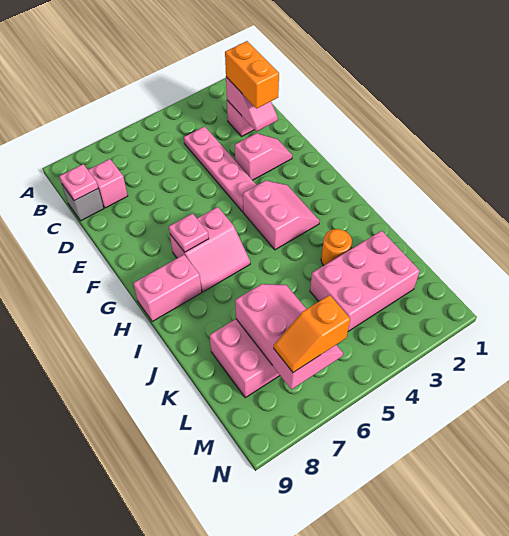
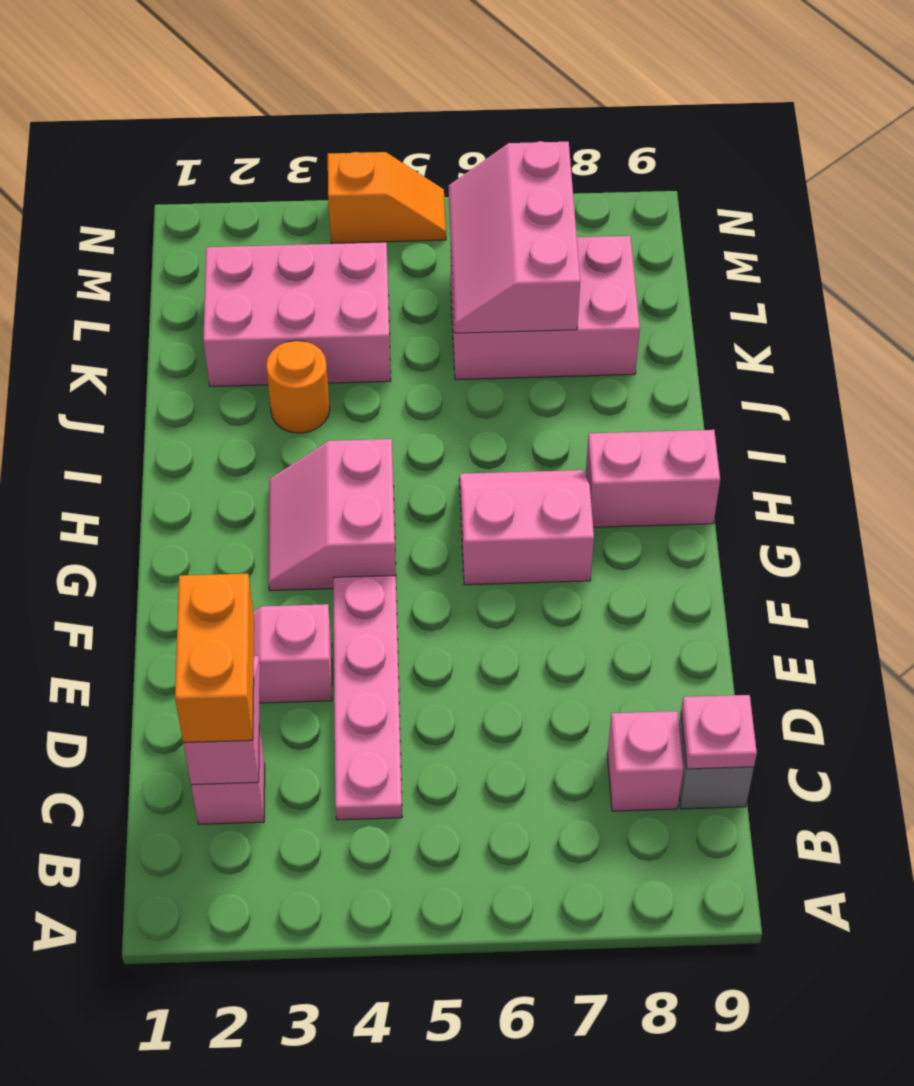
pink plate G7 level 2 -> none
orange slope M6:M7 level 3 top 6 -> orange slope N4:N5 level 1 top 4

